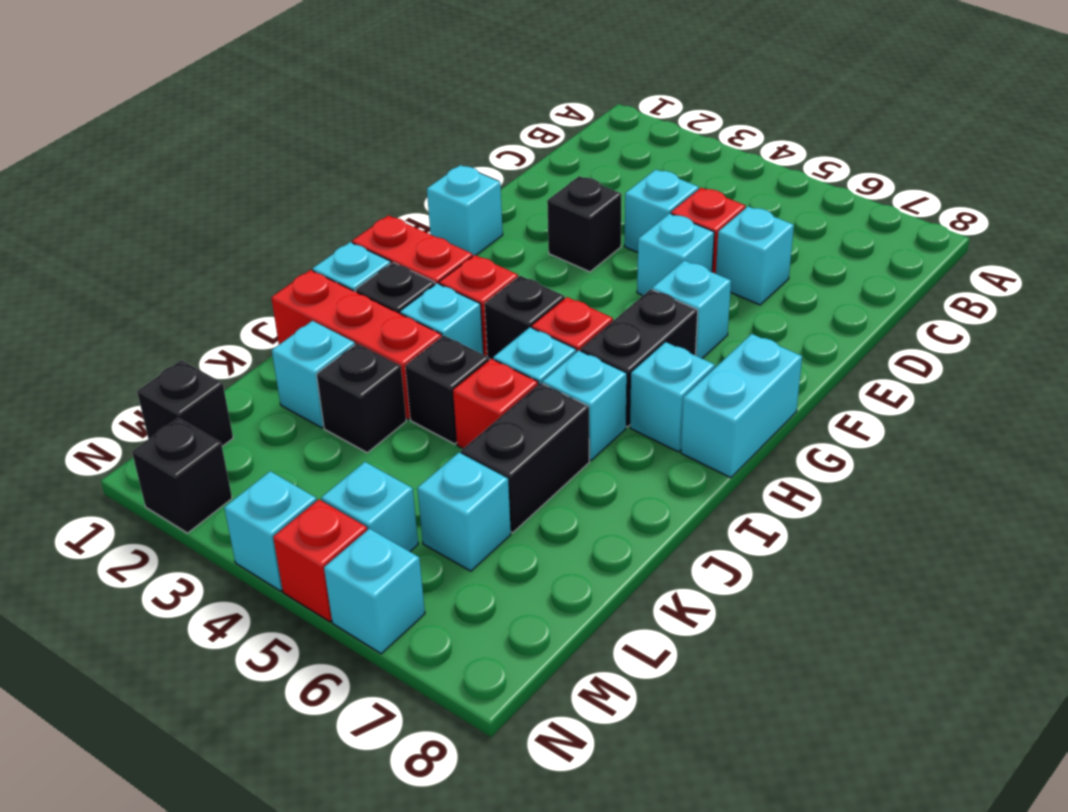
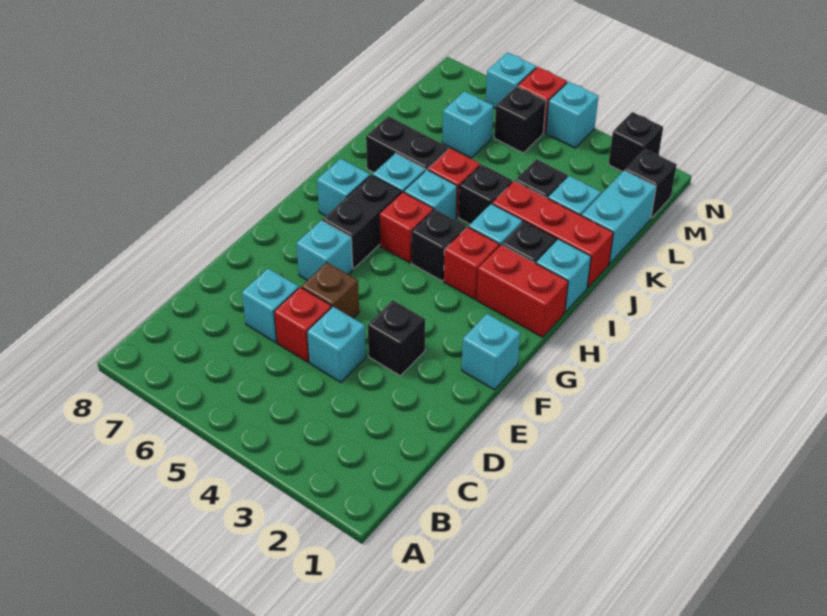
cyan brick E5 level 1 -> brown brick E5 level 1
cyan brick G8:H8 level 1 -> cyan brick K1:L1 level 1
black brick J6:K6 level 1 -> black brick J6:J7 level 1
cyan brick M5 level 1 -> black brick M5 level 1

